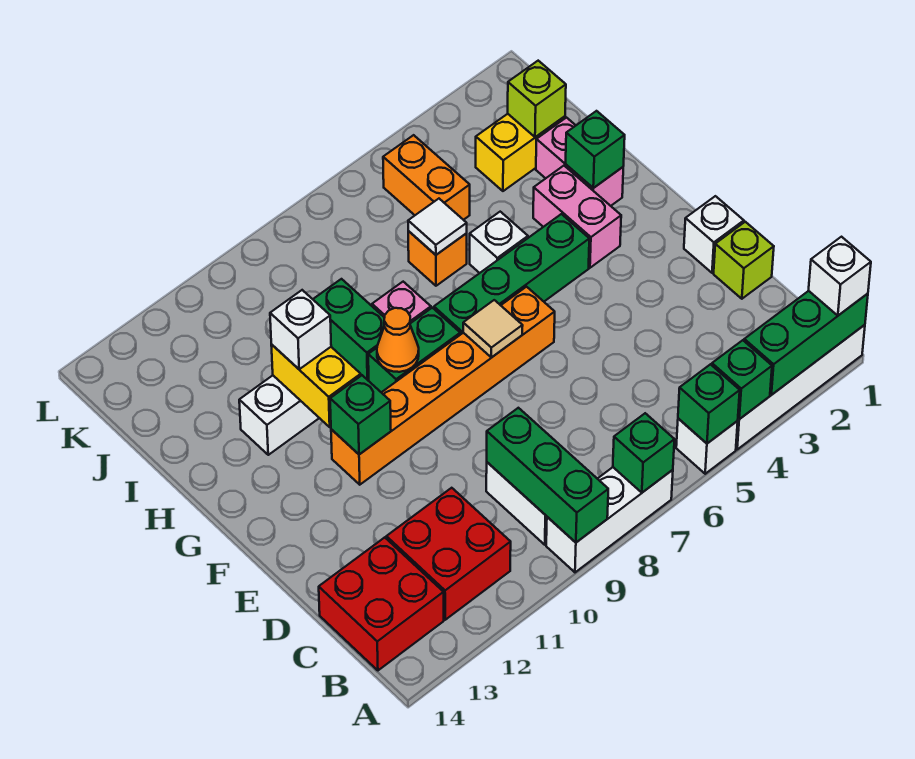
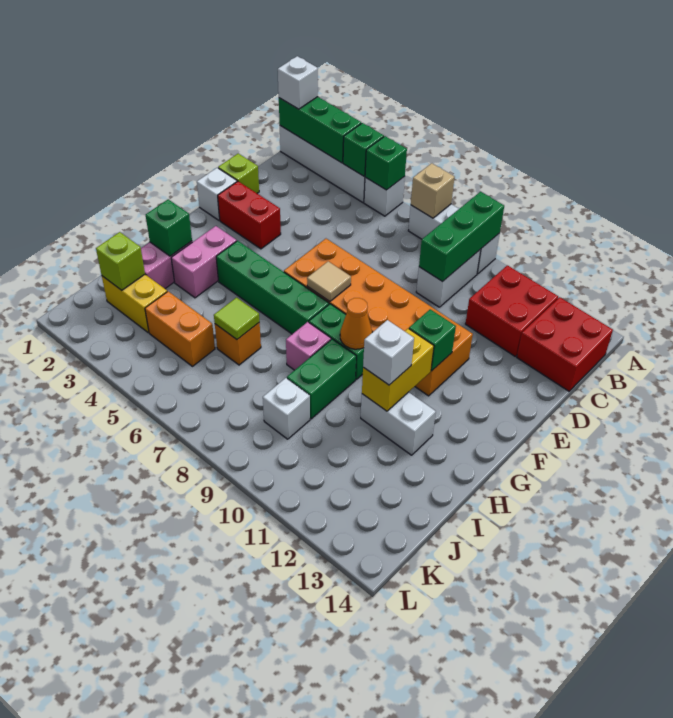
green brick A7 level 2 -> tan brick A7 level 2
none -> red brick E2:E3 level 1
orange brick F6:F11 level 1 -> orange brick E6:F11 level 1
white brick H5 level 1 -> white brick J9 level 1
white tile I6 level 2 -> lime tile I6 level 2
orange brick J5:K5 level 1 -> orange brick J4:J5 level 1

